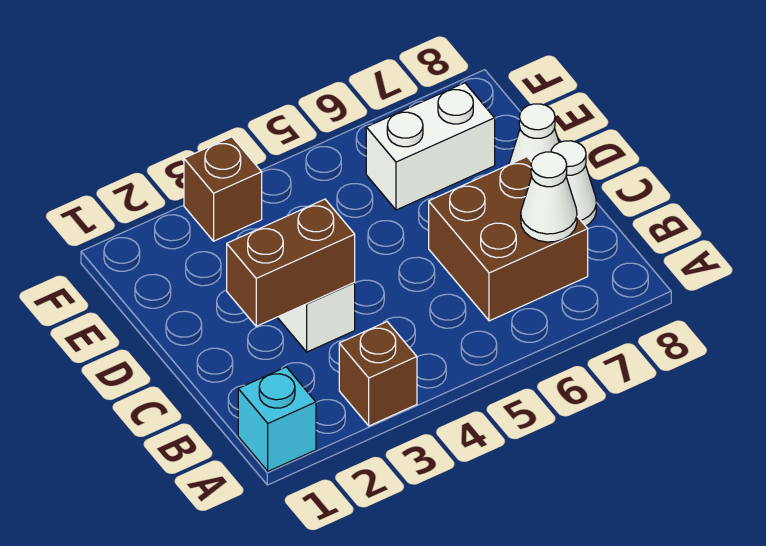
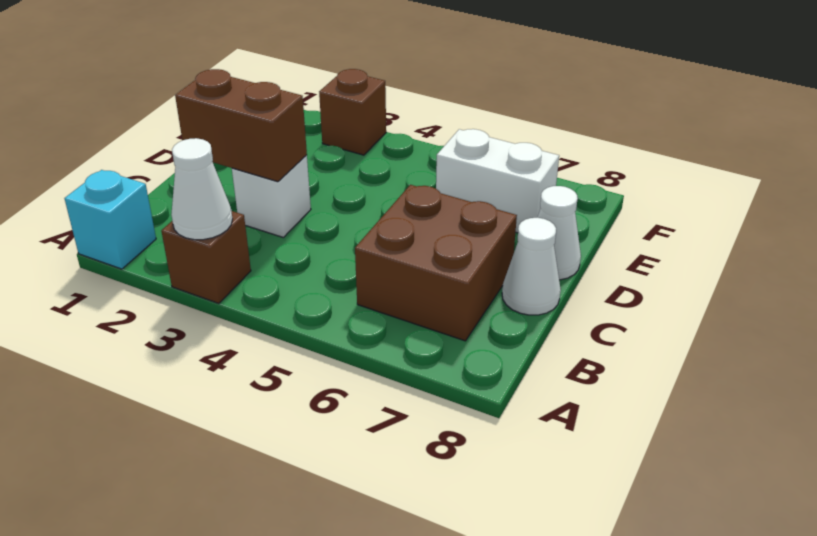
white cone B7 level 2 -> white cone A3 level 2

